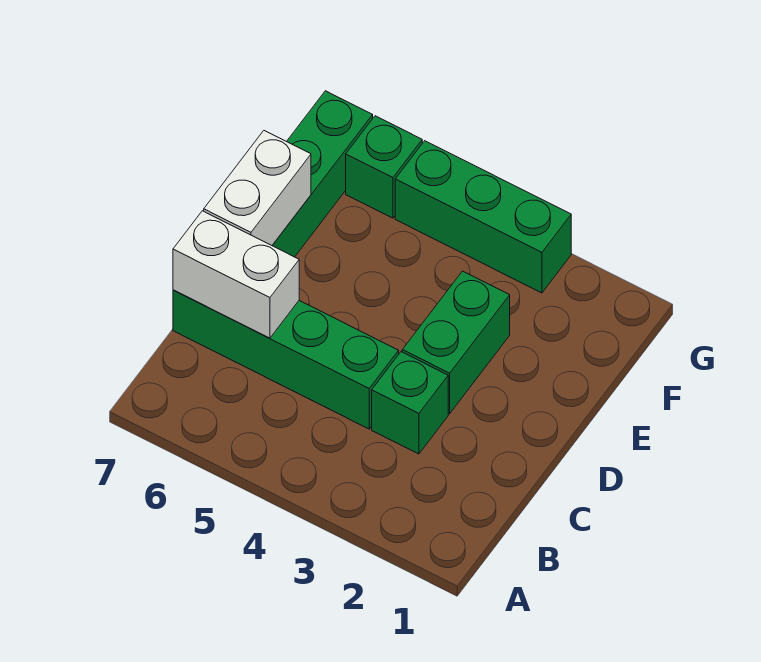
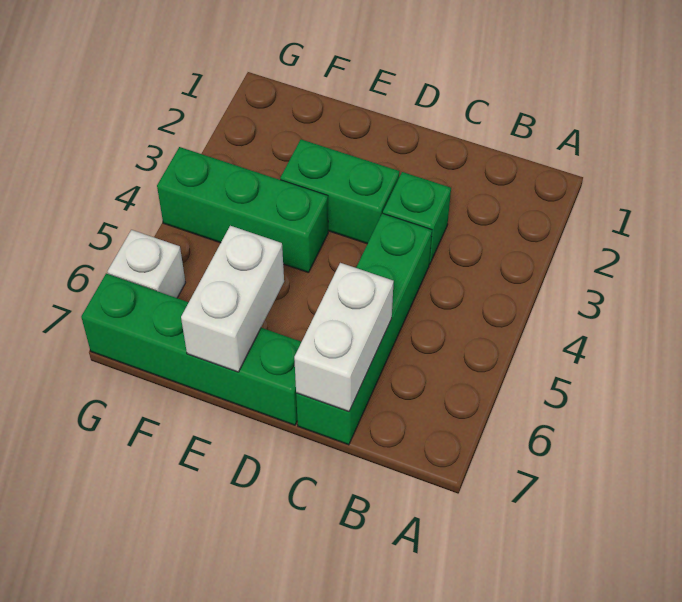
white brick D7:E7 level 2 -> white brick E6:E7 level 2
green brick G3:G5 level 1 -> green brick E4:G4 level 1
green brick G6 level 1 -> white brick G6 level 1

